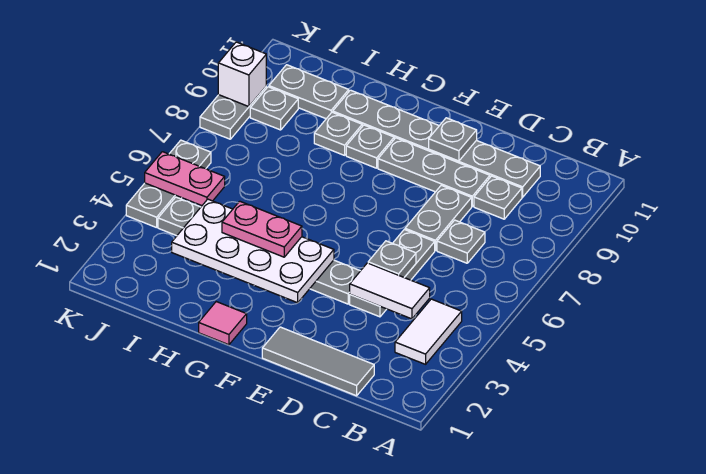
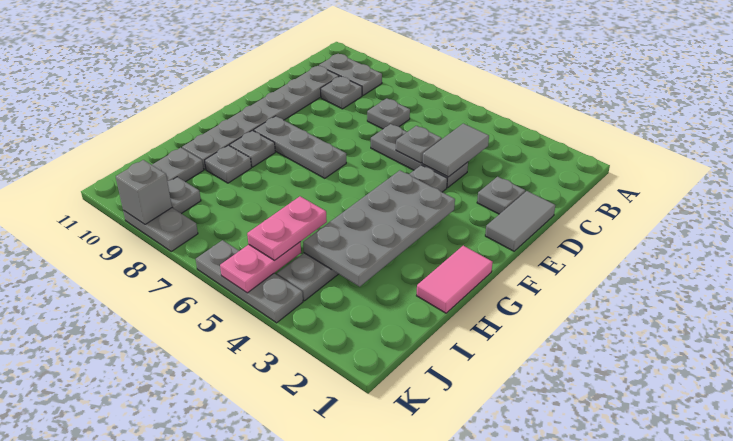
white tile B3:B4 level 1 -> none
grey tile C1:E1 level 1 -> grey tile D1:E1 level 1
white tile C4:D4 level 2 -> grey tile C4:D4 level 2
grey plate D7:D8 level 1 -> grey plate B9:B10 level 1
grey plate D9:F9 level 1 -> grey plate F7:F9 level 1
grey plate E10 level 2 -> grey plate D2 level 1
white plate F3:I4 level 2 -> grey plate F3:I4 level 2
pink tile G1 level 1 -> pink tile G1:H1 level 1
pink plate G4:H4 level 3 -> pink plate I5:J5 level 3
white brick K9 level 2 -> grey brick K9 level 2

